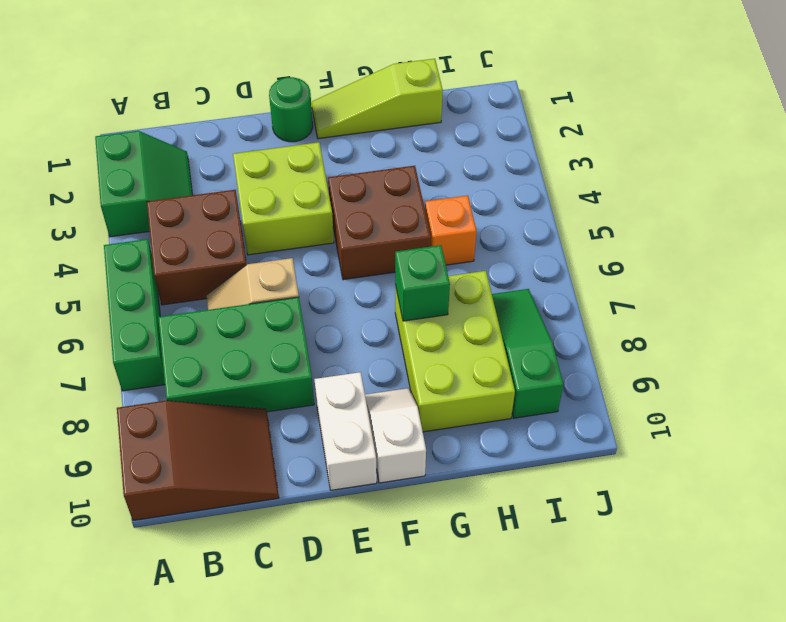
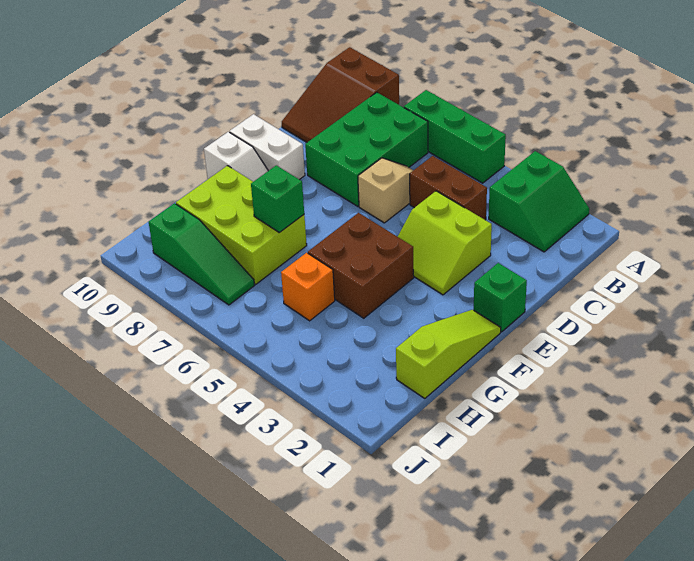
green slope A2:B3 level 1 top A -> green slope A2:B3 level 1 top 3
brown brick B4:C5 level 1 -> brown brick C4:C5 level 1
lime brick D3:E4 level 1 -> lime slope D3:E4 level 1 top D
green round brick E1 level 1 -> green brick E1 level 1

